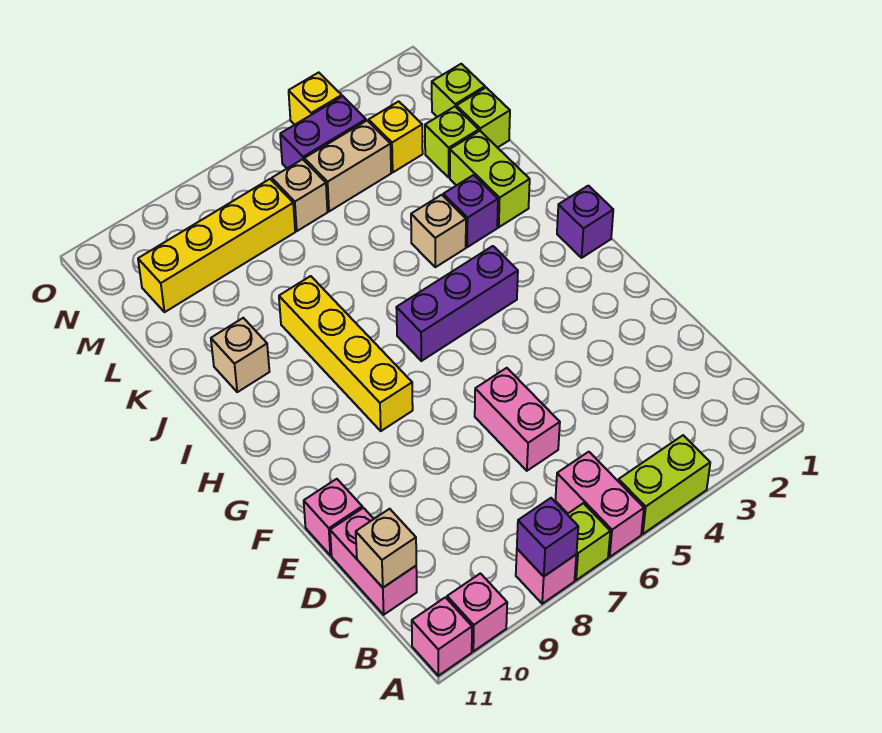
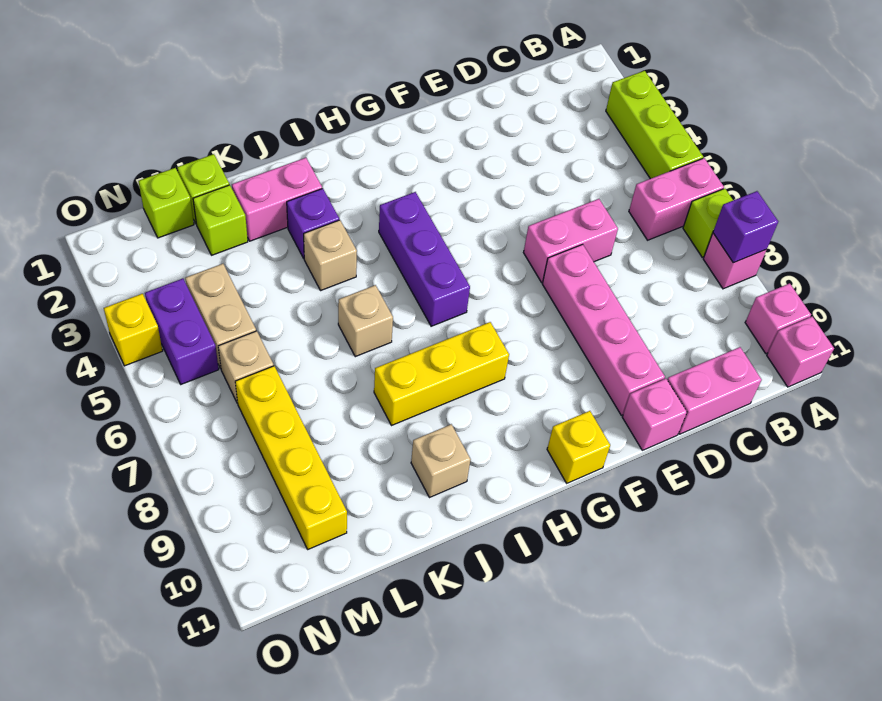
lime brick A4:A5 level 1 -> lime brick A3:A5 level 1
tan brick C11 level 2 -> tan brick J6 level 1
none -> pink brick E7:E10 level 1
yellow brick G8:J8 level 1 -> yellow brick H8:J8 level 1
purple brick H1 level 1 -> none
lime brick J2:K2 level 1 -> pink brick J2:K2 level 1
yellow brick M3 level 1 -> yellow brick G11 level 1

